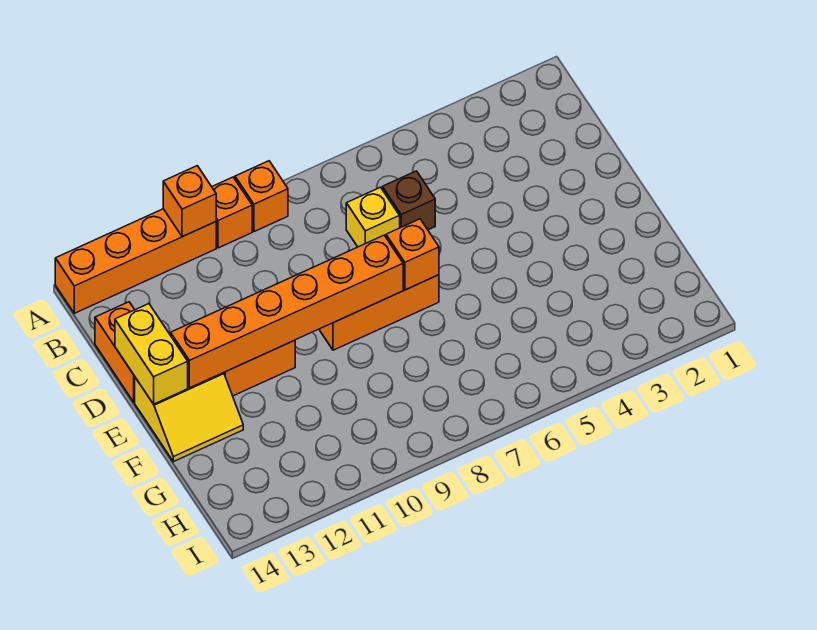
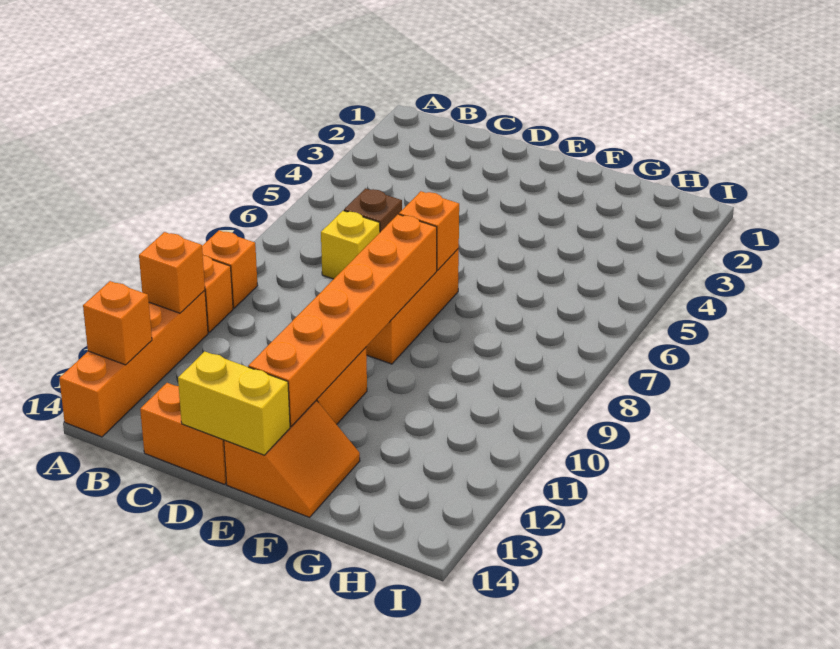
none -> orange brick A13 level 2
yellow slope E13:F14 level 1 top E -> orange slope E13:F14 level 1 top E

